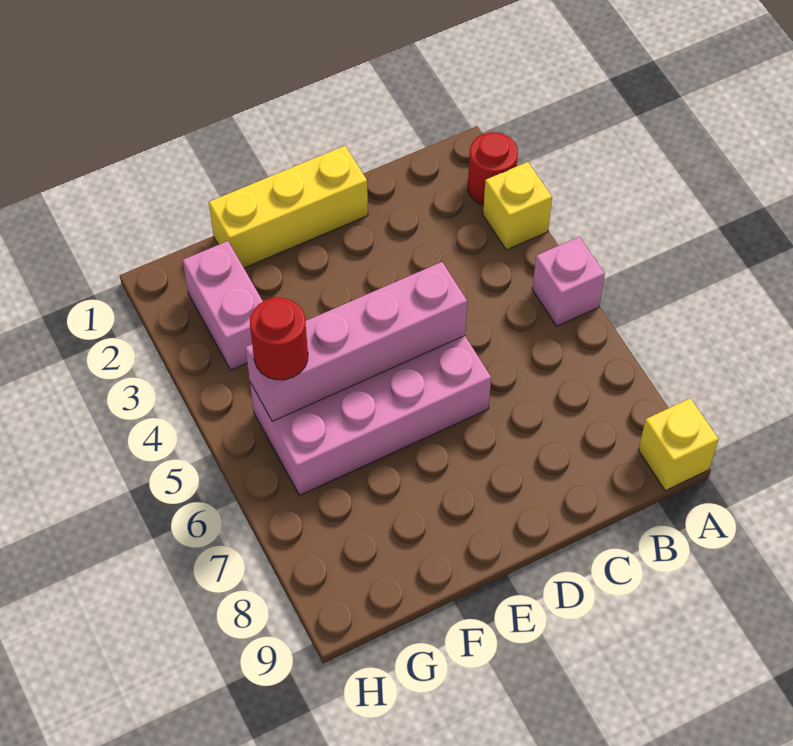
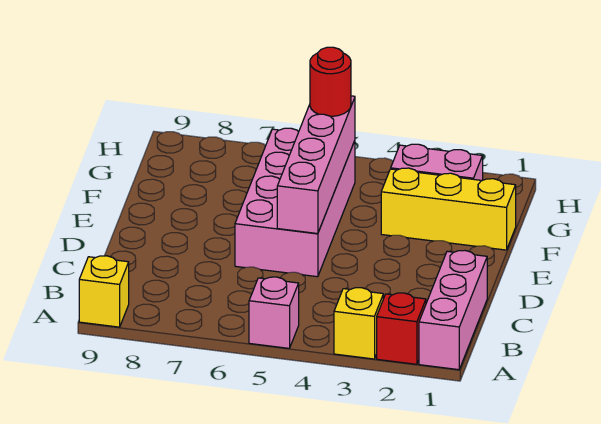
none -> pink brick A1:C1 level 1
red round brick A2 level 1 -> red brick A2 level 1
yellow brick D1:F1 level 1 -> yellow brick F1:F3 level 1

